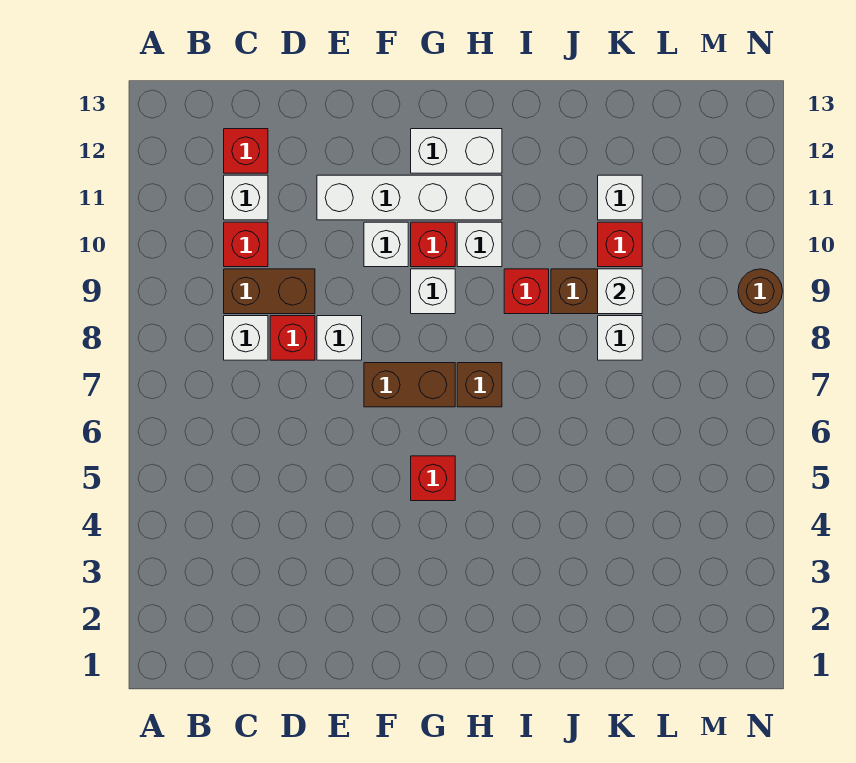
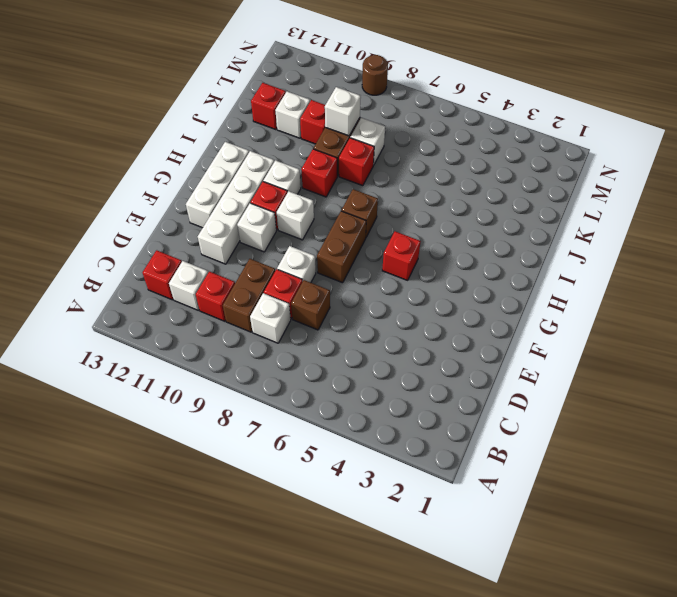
none -> brown brick D7 level 1
white brick G12:H12 level 1 -> white brick F12:H12 level 1
none -> red brick J8 level 1
none -> red brick K12 level 1

